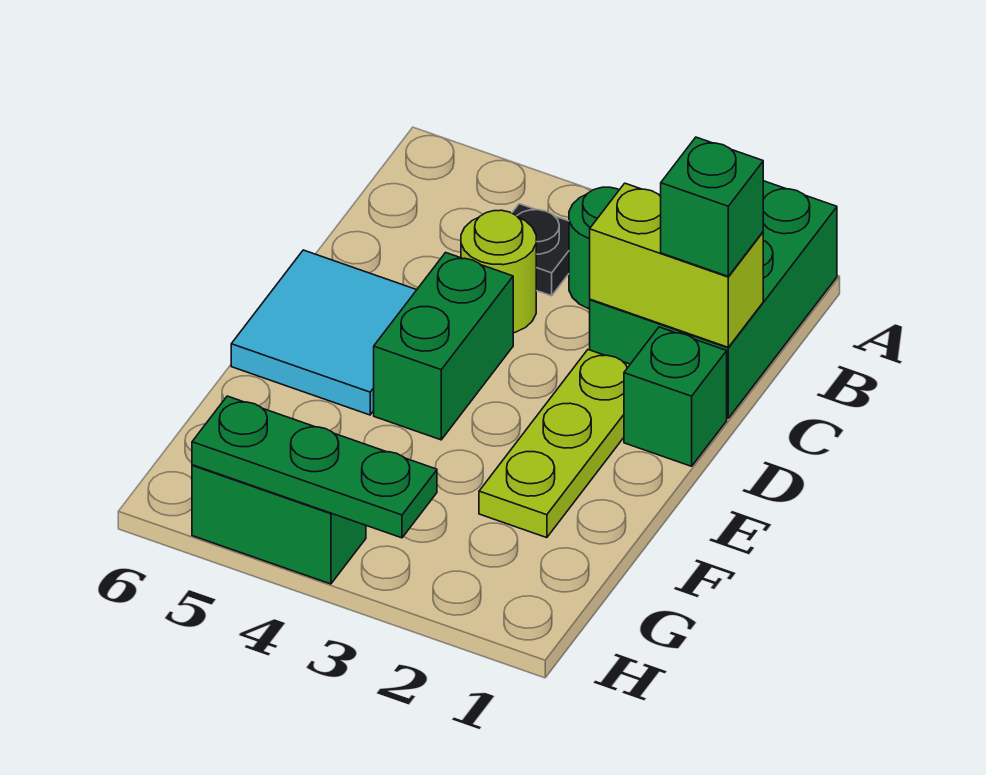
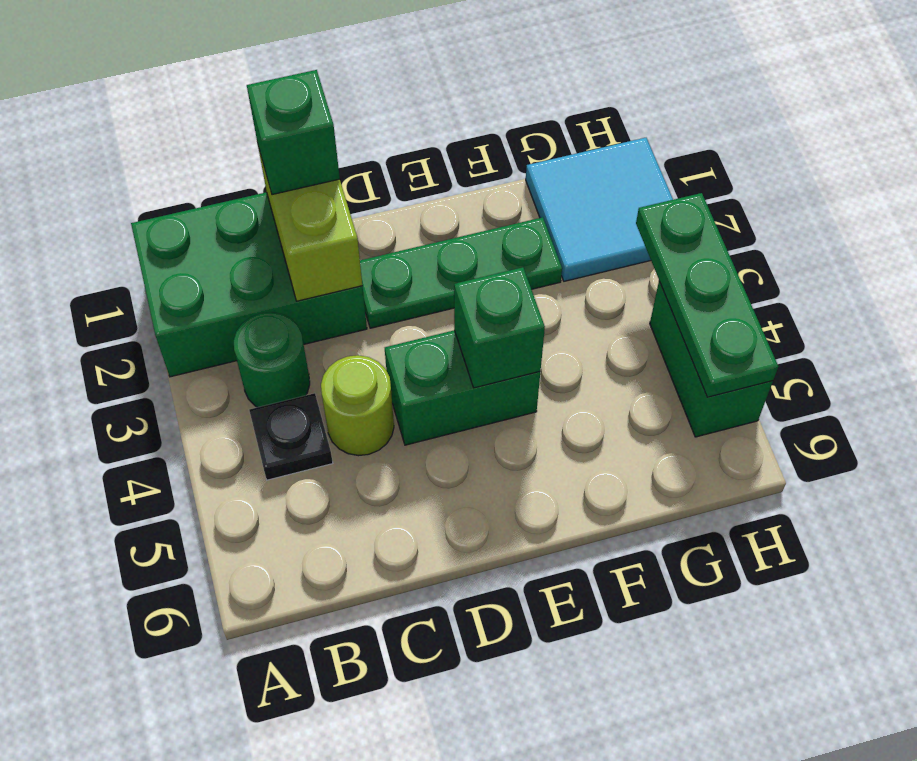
green brick D1 level 1 -> green brick E4 level 2
lime plate D2:F2 level 1 -> green plate D2:F2 level 1
cyan tile D5:E6 level 1 -> cyan tile G1:H2 level 1

